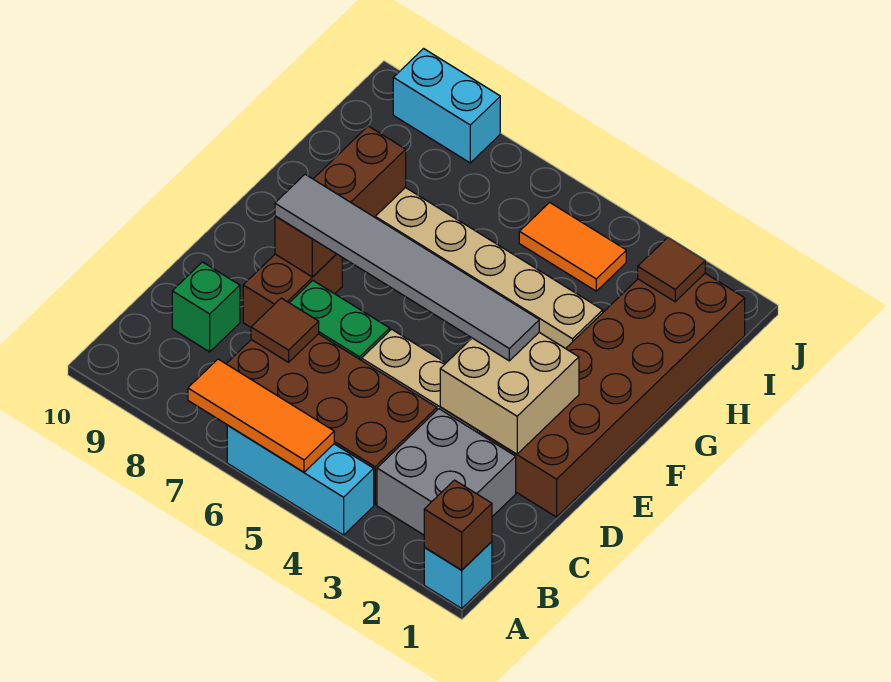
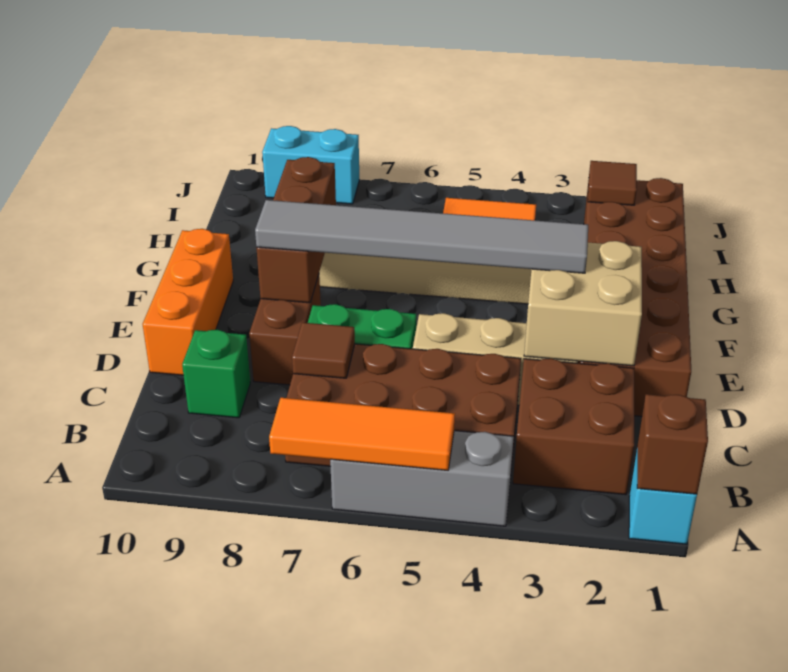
cyan brick A4:A6 level 1 -> grey brick A4:A6 level 1
grey brick B2:C3 level 1 -> brown brick B2:C3 level 1
none -> orange brick D10:F10 level 1

